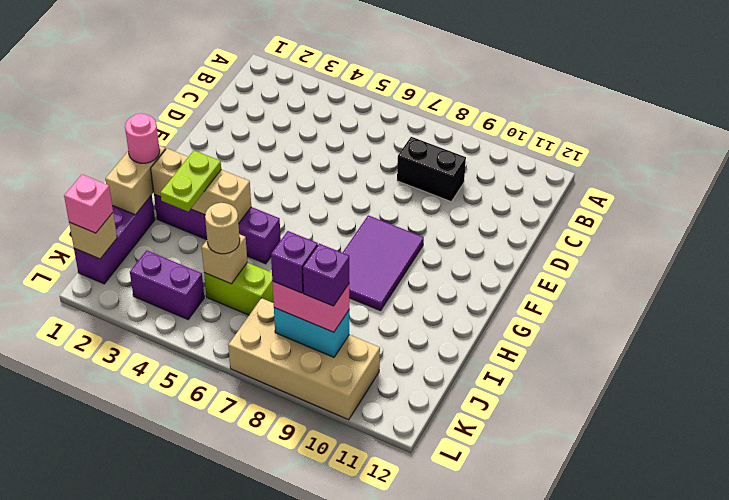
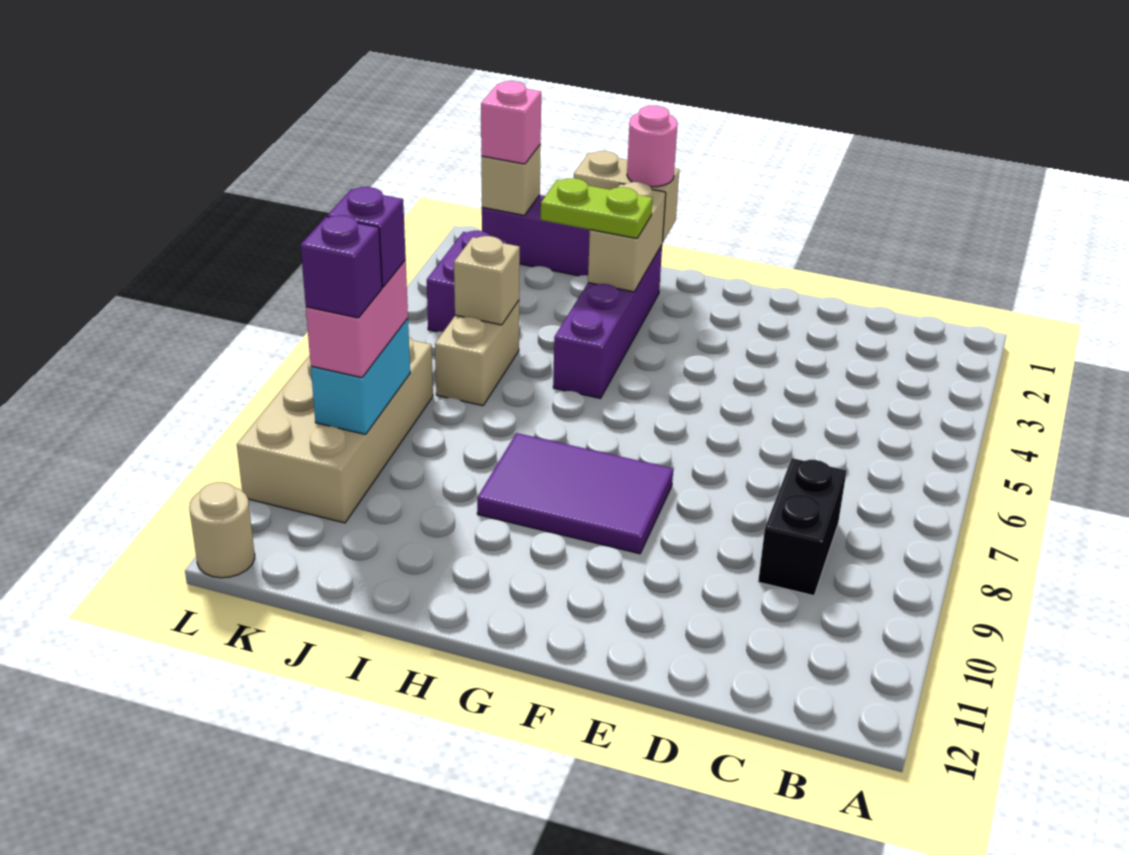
tan brick H2:H4 level 2 -> tan brick H2:H3 level 2
lime brick J5:J6 level 1 -> tan brick J5:J6 level 1
tan round brick J5 level 3 -> tan round brick L12 level 1

